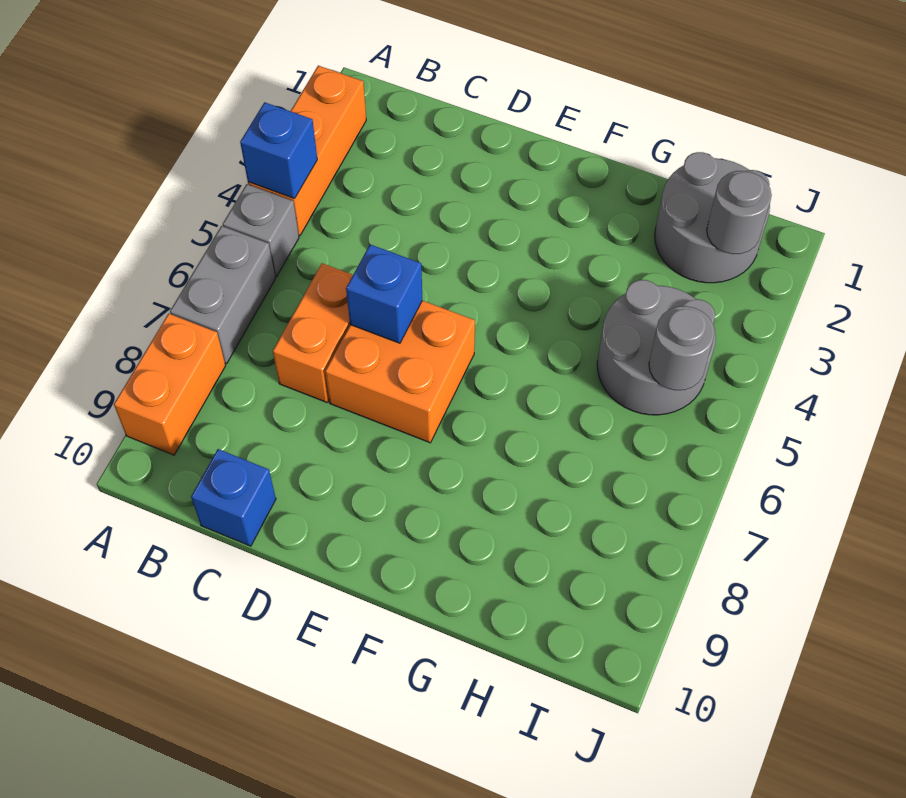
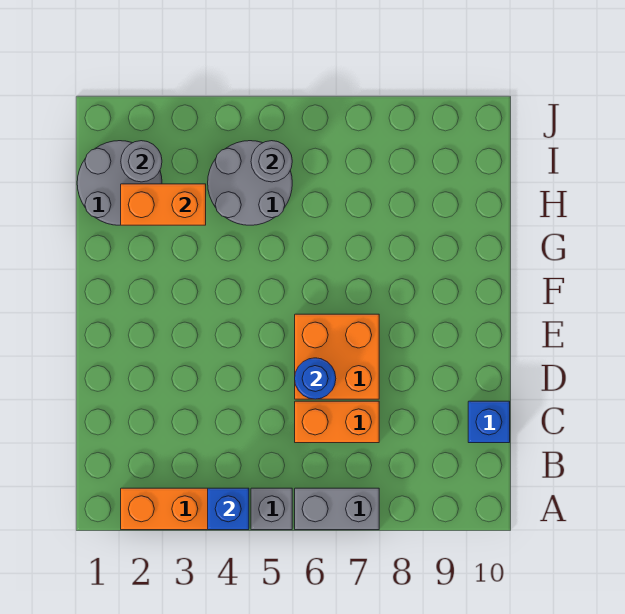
orange brick A8:A9 level 1 -> orange brick H2:H3 level 2
blue brick D6 level 2 -> blue round brick D6 level 2

